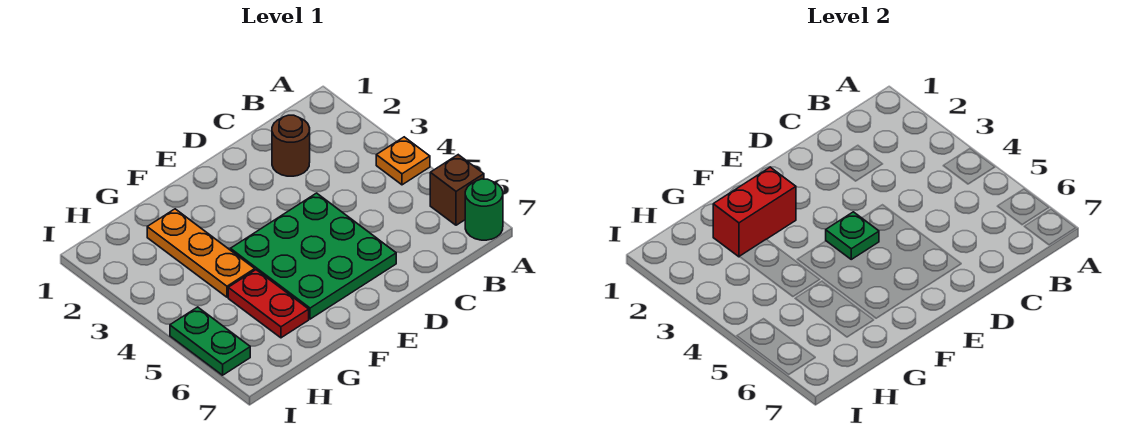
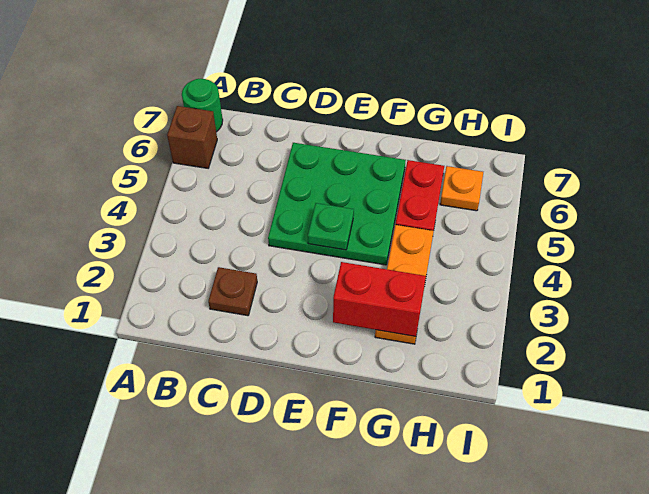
orange plate A4 level 1 -> orange plate H6 level 1
brown round brick C2 level 1 -> brown plate C2 level 1
green plate I5:I6 level 1 -> none

